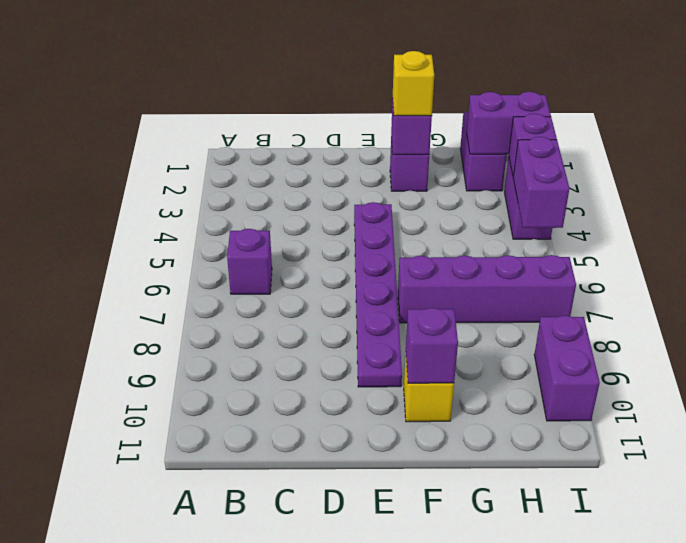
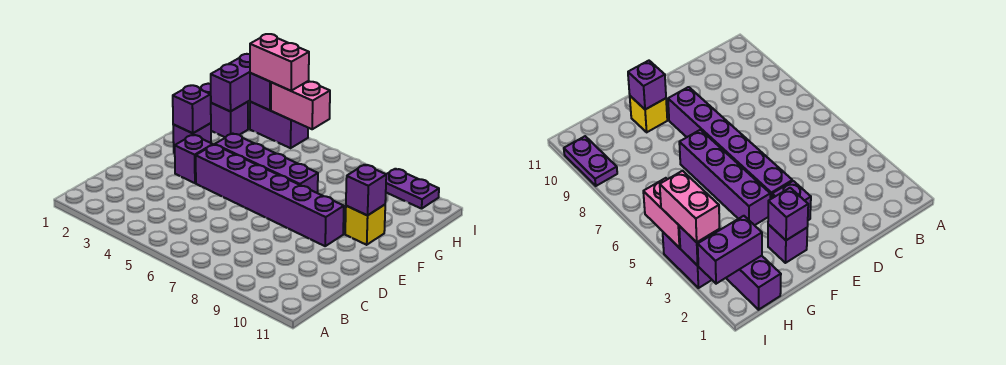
purple brick B6 level 1 -> purple brick E3 level 1
purple plate E4:E9 level 1 -> purple brick E4:E9 level 1
yellow brick F2 level 3 -> none
purple brick F7:I7 level 1 -> purple brick F4:F7 level 1
none -> pink brick I3:I4 level 3
purple brick I4:I5 level 2 -> pink brick I4:I5 level 2
purple brick I9:I10 level 1 -> purple plate I9:I10 level 1

